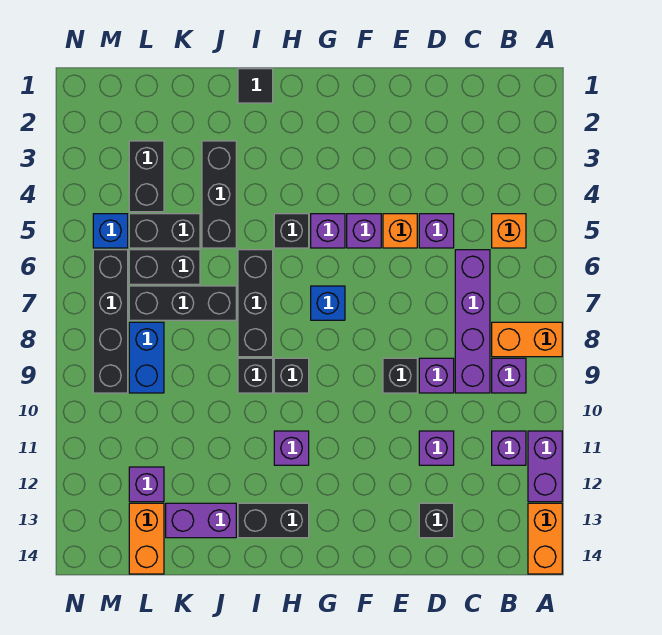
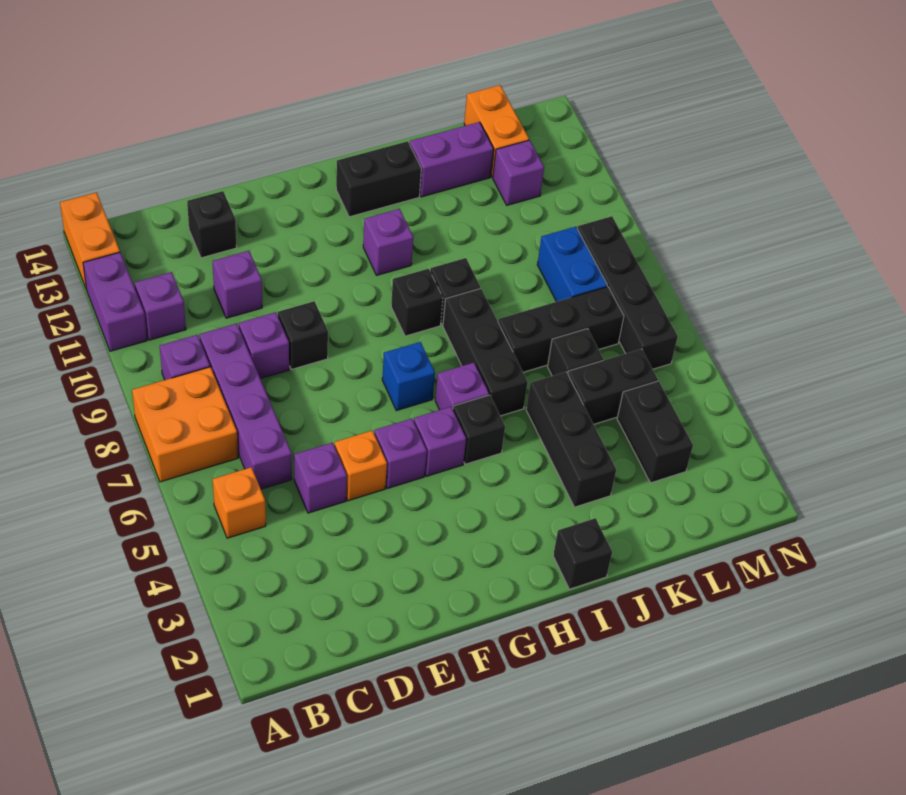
orange brick A8:B8 level 1 -> orange brick A7:B8 level 1
none -> purple brick H6 level 1
black tile I1 level 1 -> black brick I1 level 1
black brick K6:L6 level 1 -> black brick K6 level 1
blue brick M5 level 1 -> none

